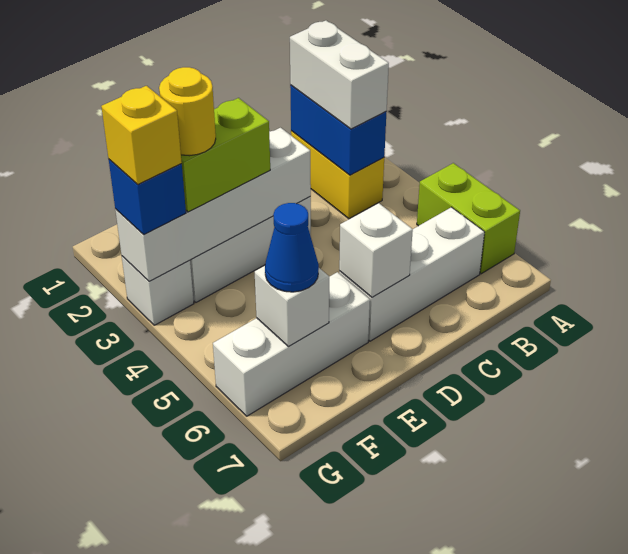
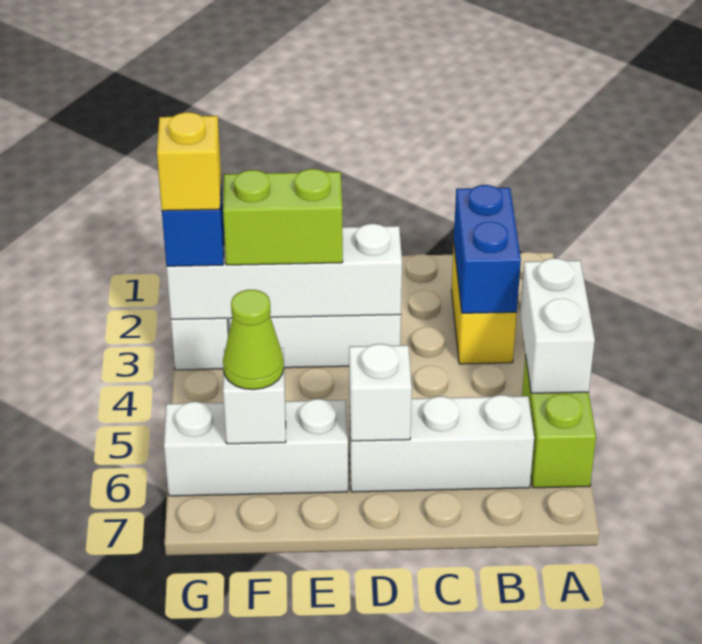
white brick B2:B3 level 3 -> white brick A4:A5 level 2
yellow round brick F3 level 4 -> none
blue cone F6 level 3 -> lime cone F6 level 3

